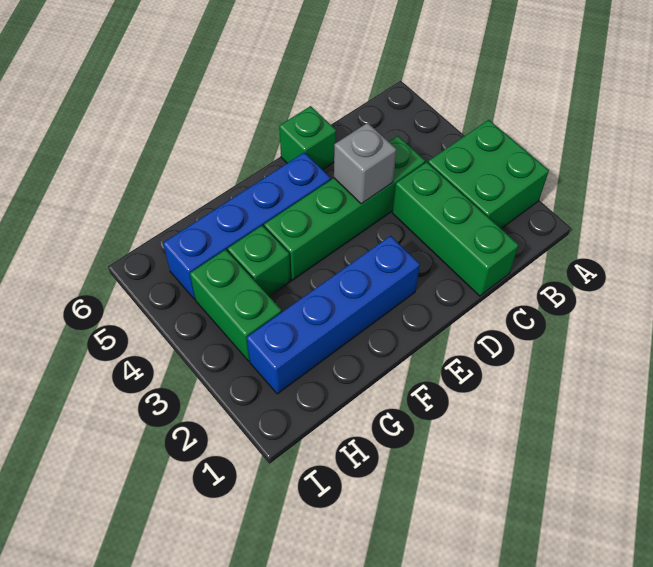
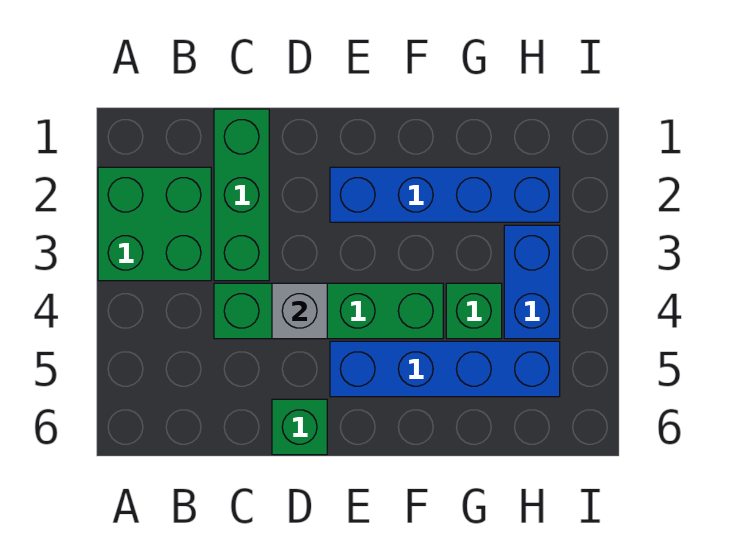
green brick H3:H4 level 1 -> blue brick H3:H4 level 1

